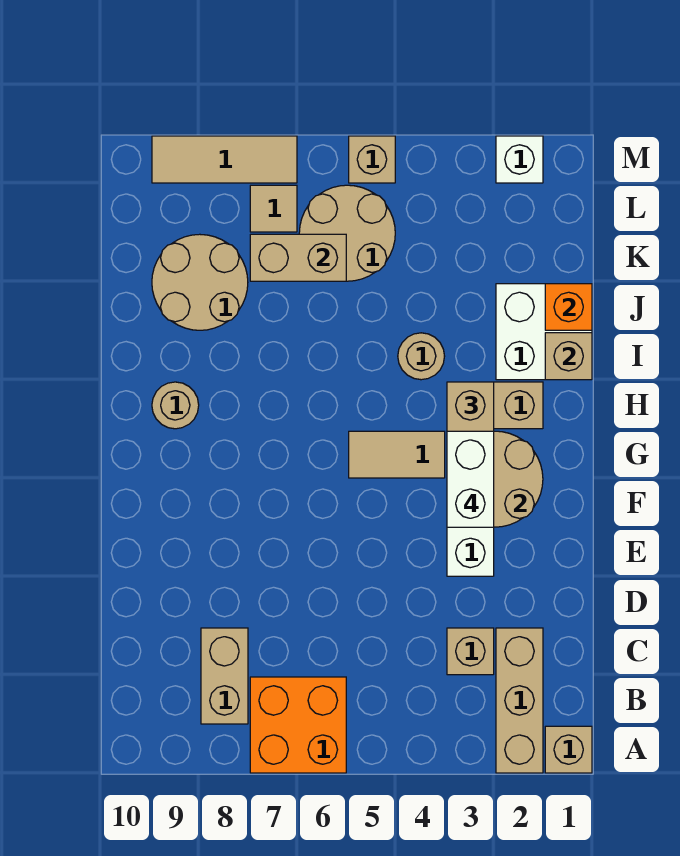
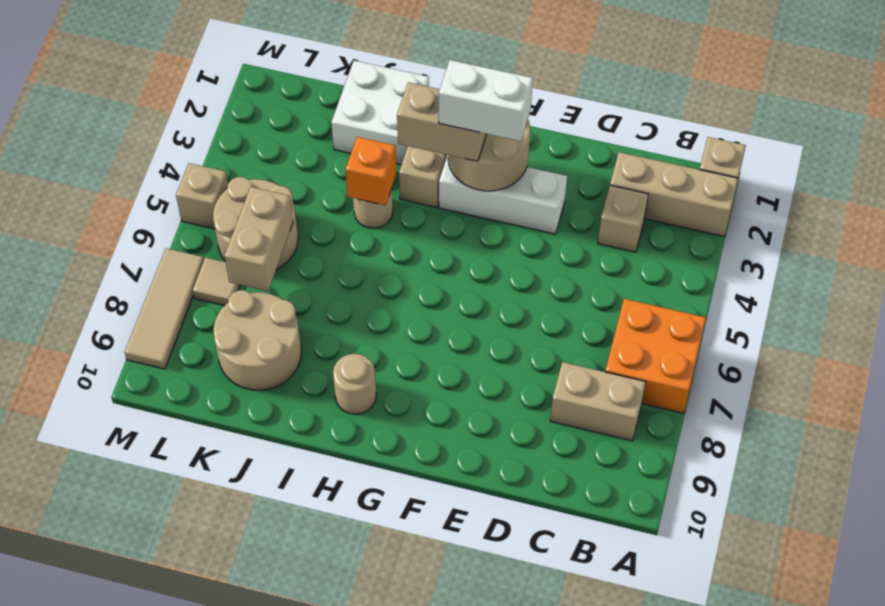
tan tile G4:G5 level 1 -> none
tan brick I1 level 2 -> none
orange brick J1 level 2 -> orange brick I4 level 2
white brick M2 level 1 -> none

